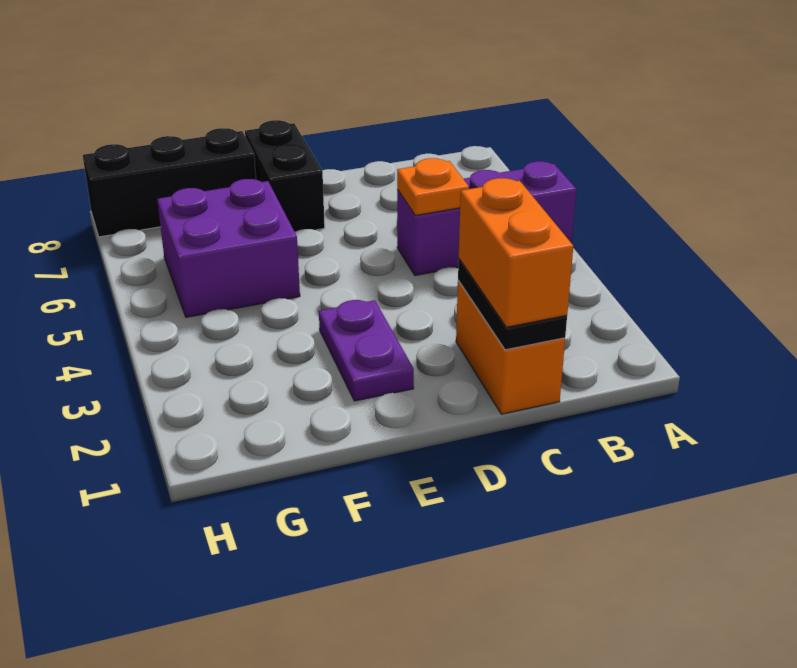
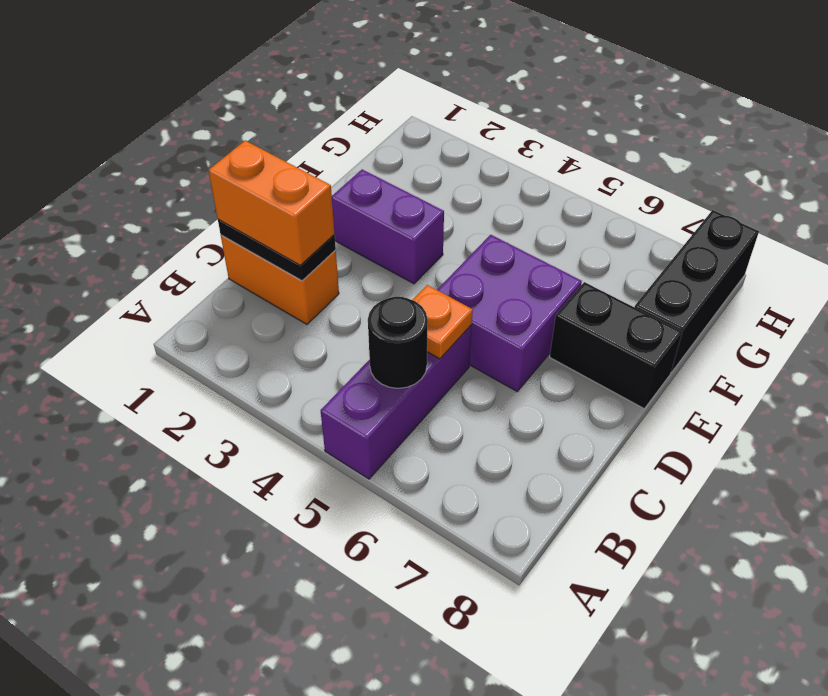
none -> black round brick B5 level 2
purple plate E2:E3 level 1 -> purple brick E2:E3 level 1
purple brick F5:G6 level 1 -> purple brick D5:E6 level 1

